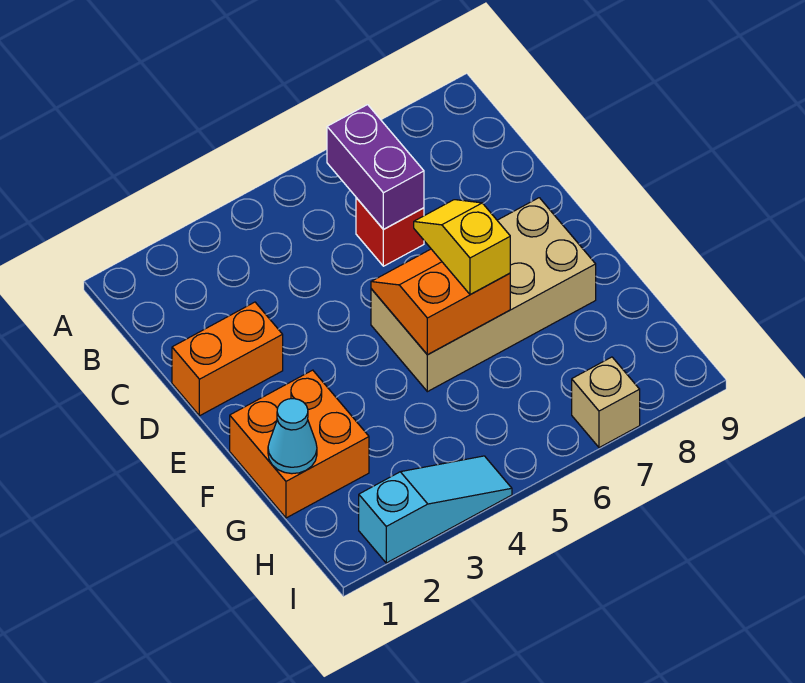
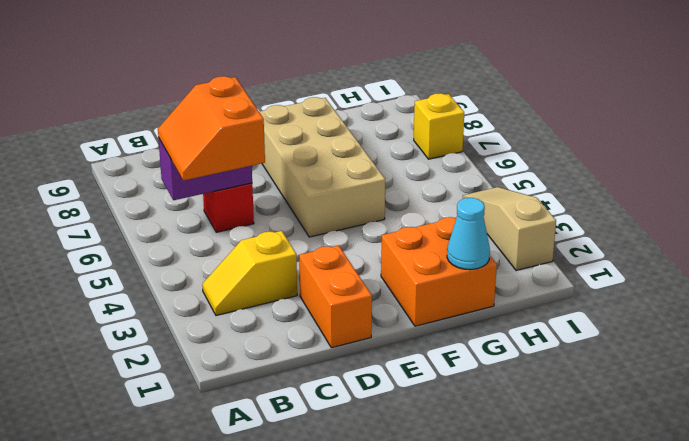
orange slope E5:F6 level 2 top F -> orange slope B5:C6 level 3 top C
yellow slope E6:F6 level 3 top F -> yellow slope B3:C3 level 1 top C
cyan slope I2:I4 level 1 top 2 -> tan slope I2:I4 level 1 top 2
tan brick I7 level 1 -> yellow brick I7 level 1

